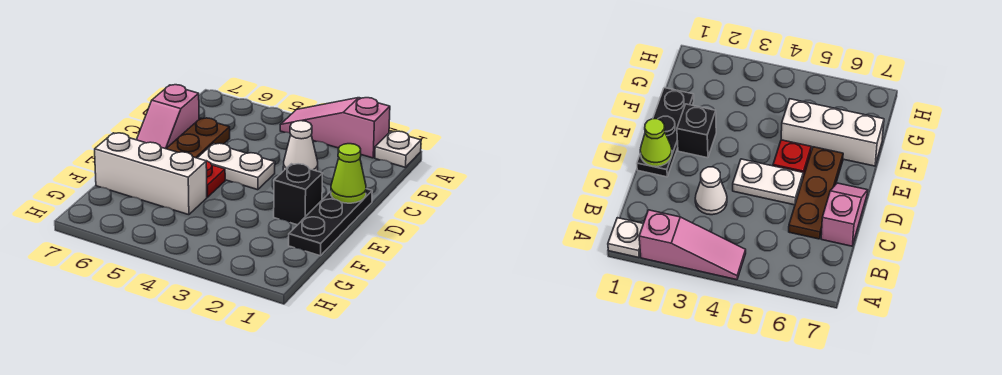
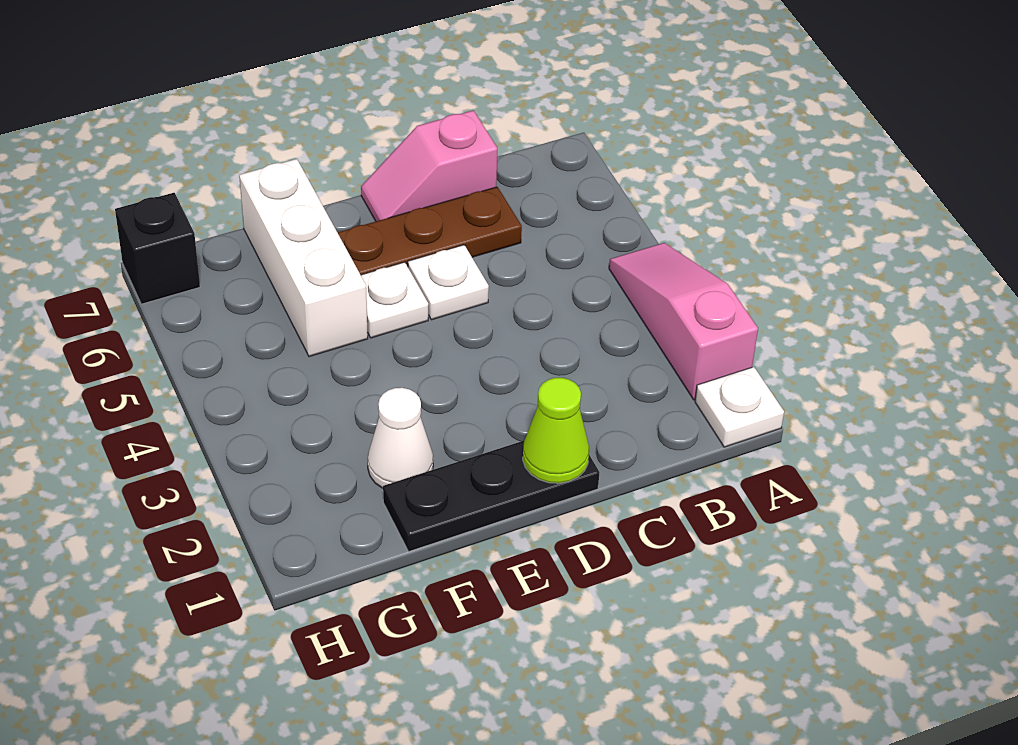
white cone C3 level 1 -> white cone F2 level 1
white plate D4:D5 level 1 -> white plate D5 level 1
black brick E2 level 1 -> black brick H7 level 1
red plate E5 level 1 -> white plate E5 level 1

